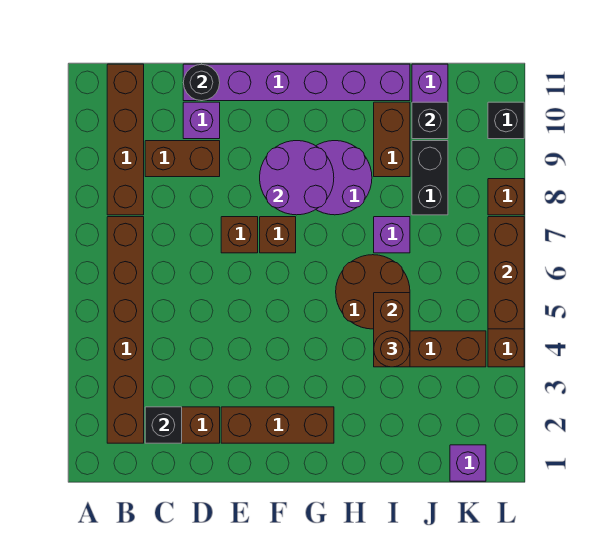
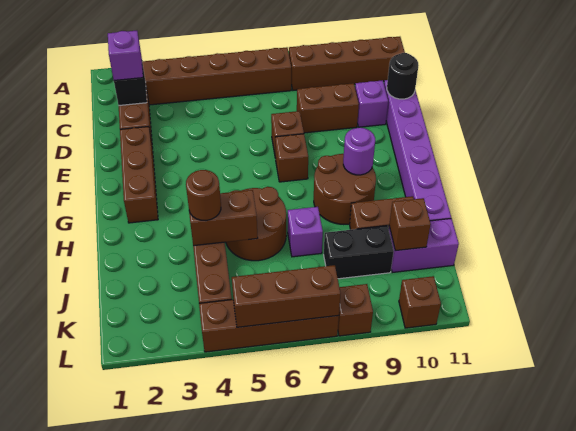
brown brick C9:D9 level 1 -> brown brick D8:D9 level 1
purple round brick F8:G9 level 2 -> purple round brick G9 level 2
purple round brick G8:H9 level 1 -> brown round brick G8:H9 level 1
black brick J10 level 2 -> brown brick J10 level 2
purple brick K1 level 1 -> purple brick C2 level 3
black brick L10 level 1 -> brown brick L10 level 1

